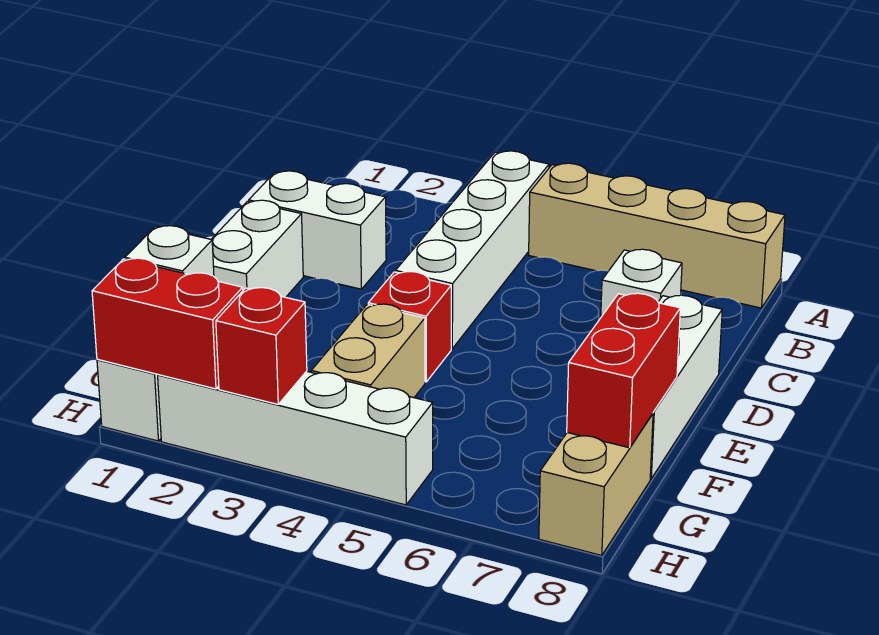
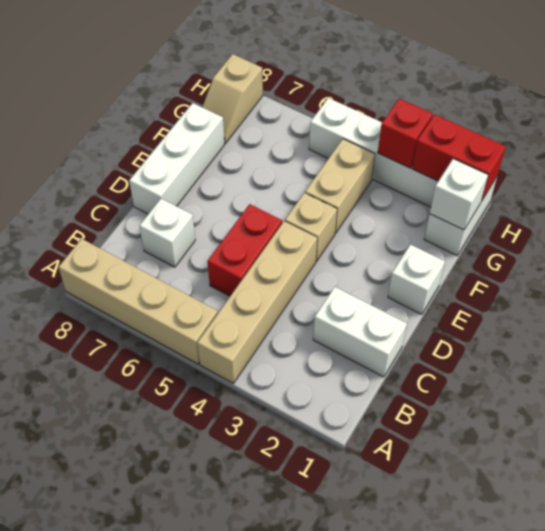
white brick A4:D4 level 1 -> tan brick A4:D4 level 1
white brick D1:E1 level 1 -> white brick E1 level 1
red brick E4 level 1 -> tan brick E4 level 1
red brick F8:G8 level 2 -> red brick C5:D5 level 1
tan brick G8:H8 level 1 -> tan slope G8:H8 level 1 top H

